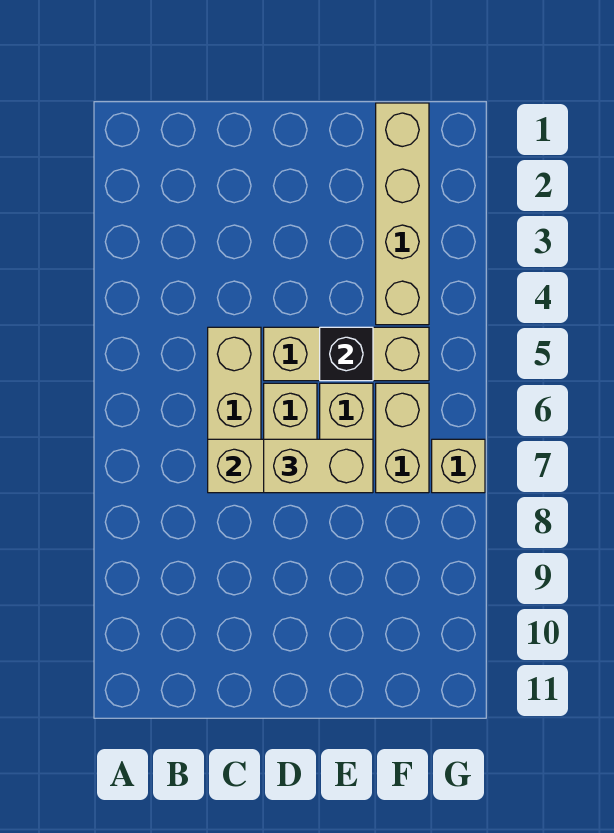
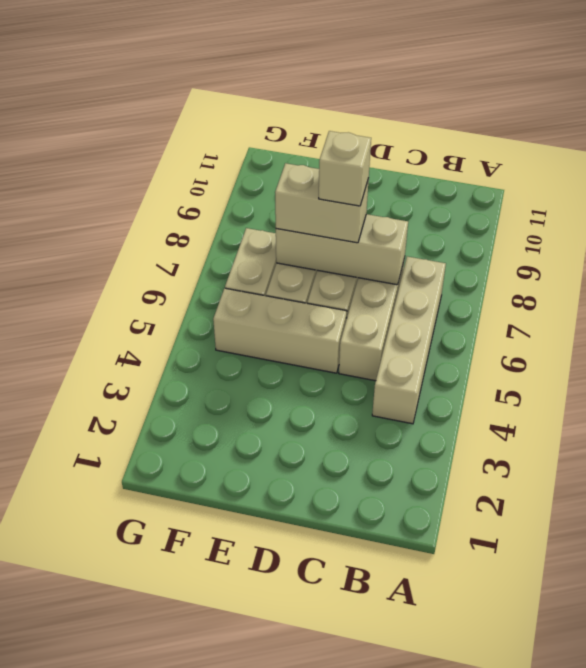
black brick E5 level 2 -> none
tan brick F1:F4 level 1 -> tan brick B4:B7 level 1
tan brick G7 level 1 -> tan brick D7 level 4

